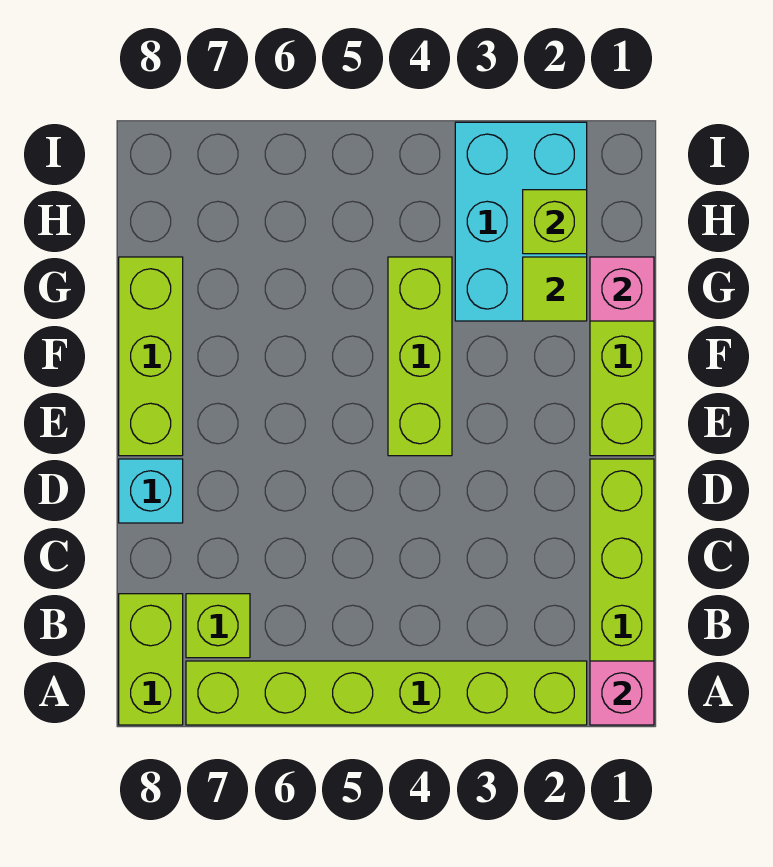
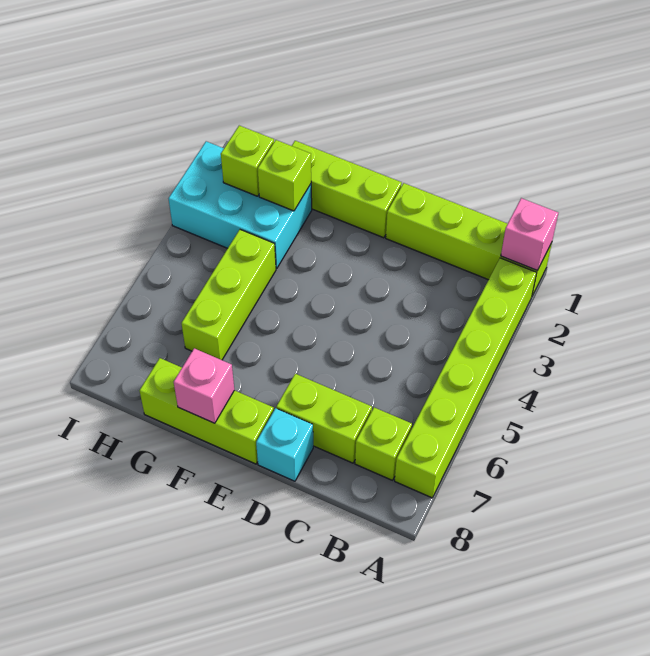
lime brick A8:B8 level 1 -> lime brick C7:D7 level 1
lime brick E4:G4 level 1 -> lime brick G4:G6 level 1
pink brick G1 level 2 -> pink brick F8 level 2
lime tile G2 level 2 -> lime brick G2 level 2

